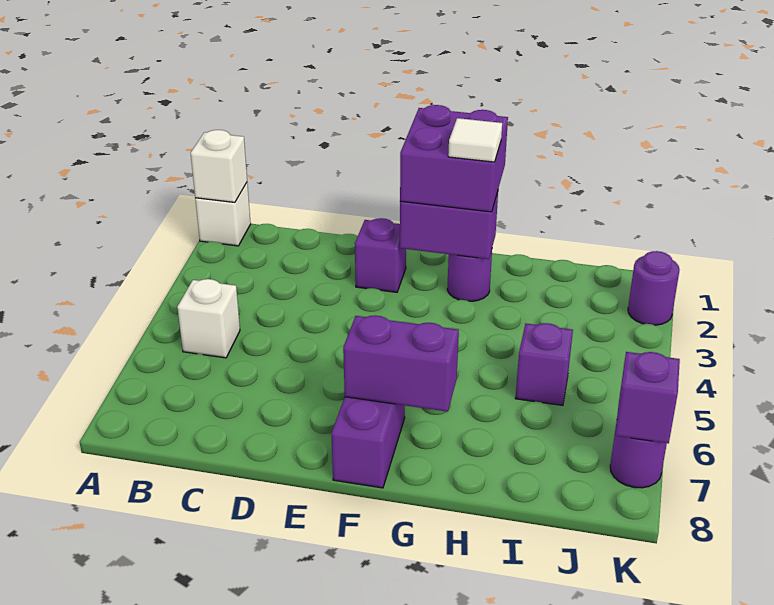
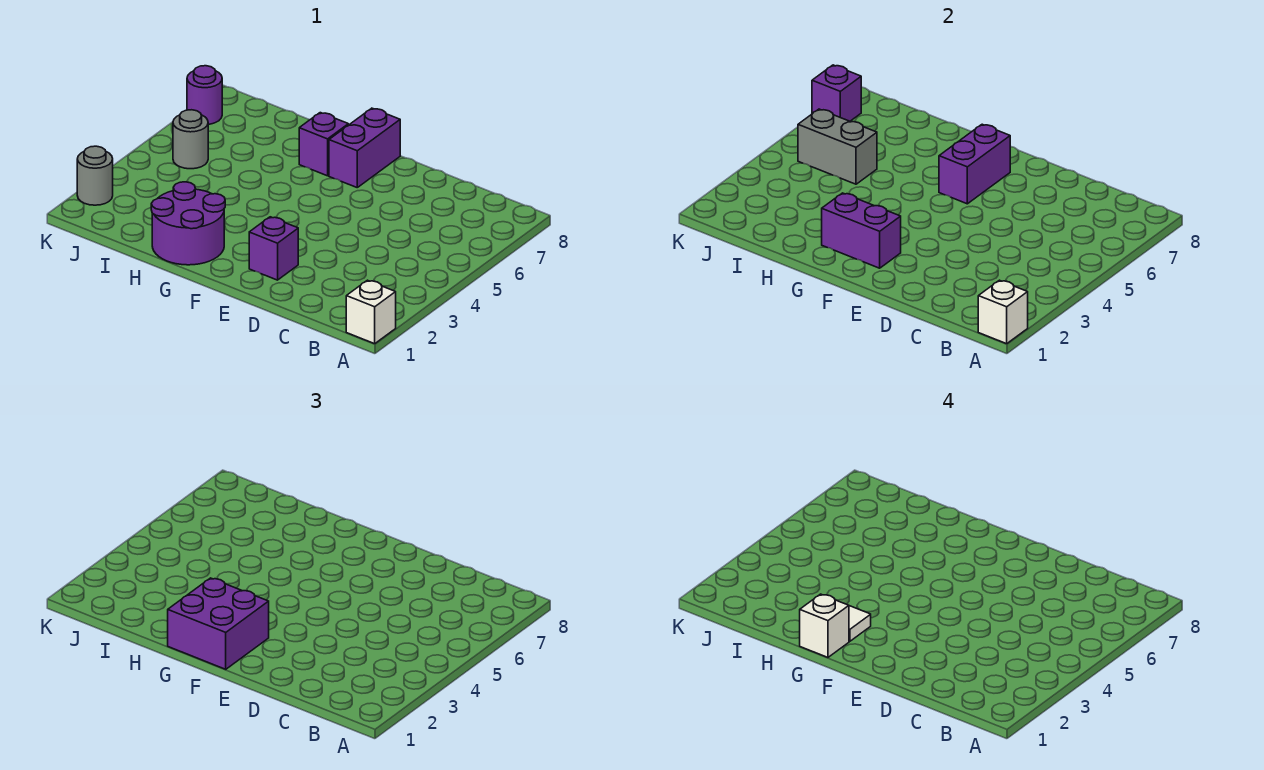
white brick B5 level 1 -> white brick G1 level 4
purple brick F7:G7 level 2 -> purple brick F6:F7 level 2
purple round brick G2 level 1 -> purple round brick G1:H2 level 1
purple brick I5 level 1 -> purple brick G7 level 1
none -> grey brick I5:J5 level 2
none -> grey round brick J5 level 1
purple round brick K2 level 1 -> grey round brick K2 level 1

